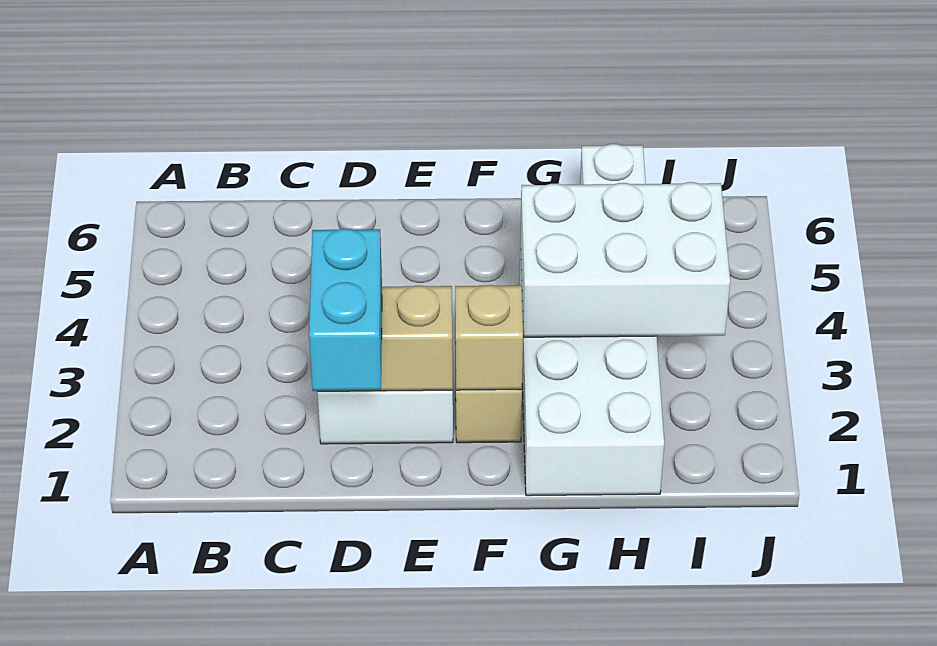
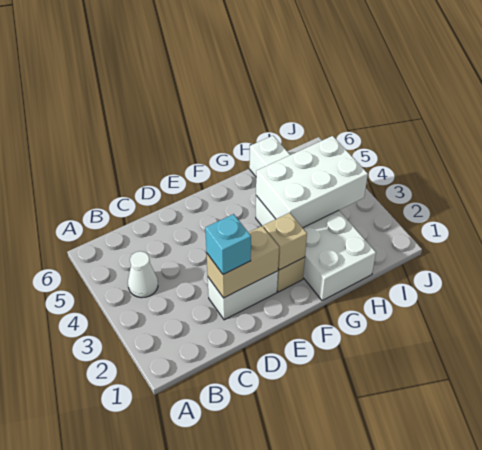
none -> white cone B4 level 1
cyan brick D1:D2 level 3 -> cyan brick D2 level 3

